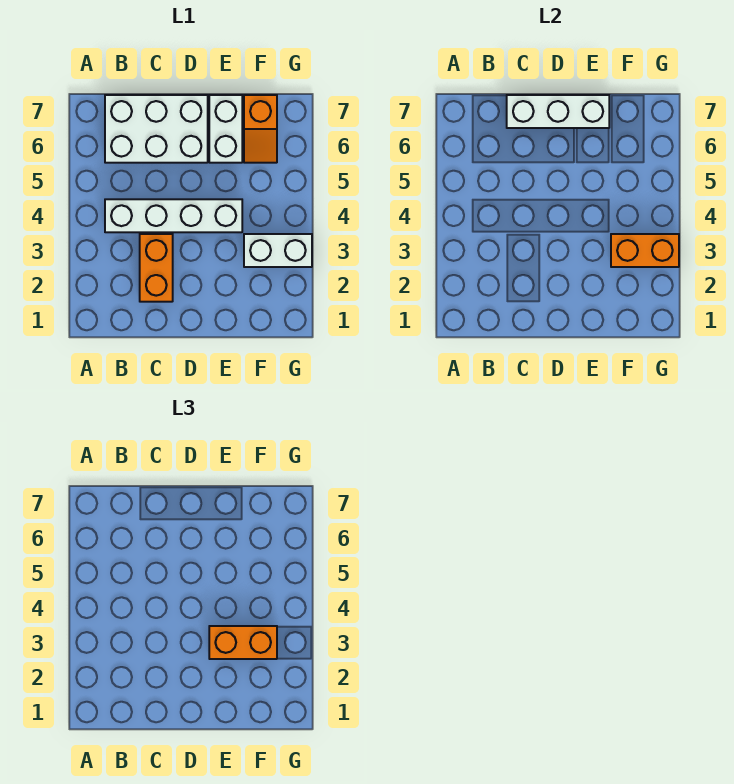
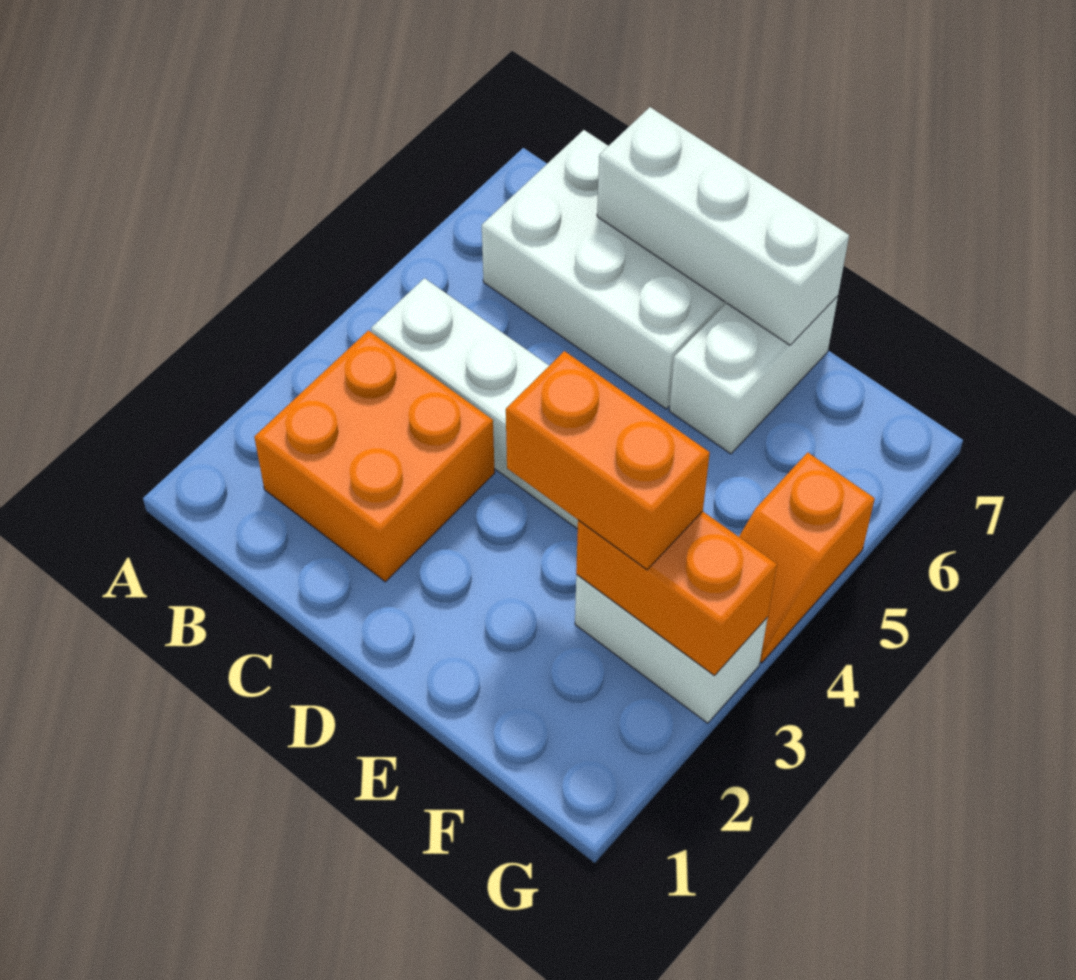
orange brick C2:C3 level 1 -> orange brick B2:C3 level 1
orange slope F6:F7 level 1 top 7 -> orange slope G4:G5 level 1 top 5

